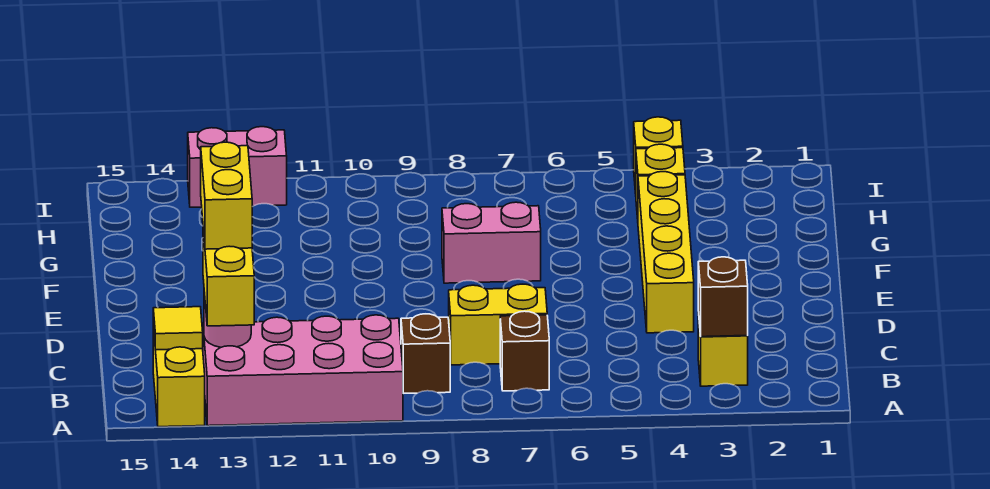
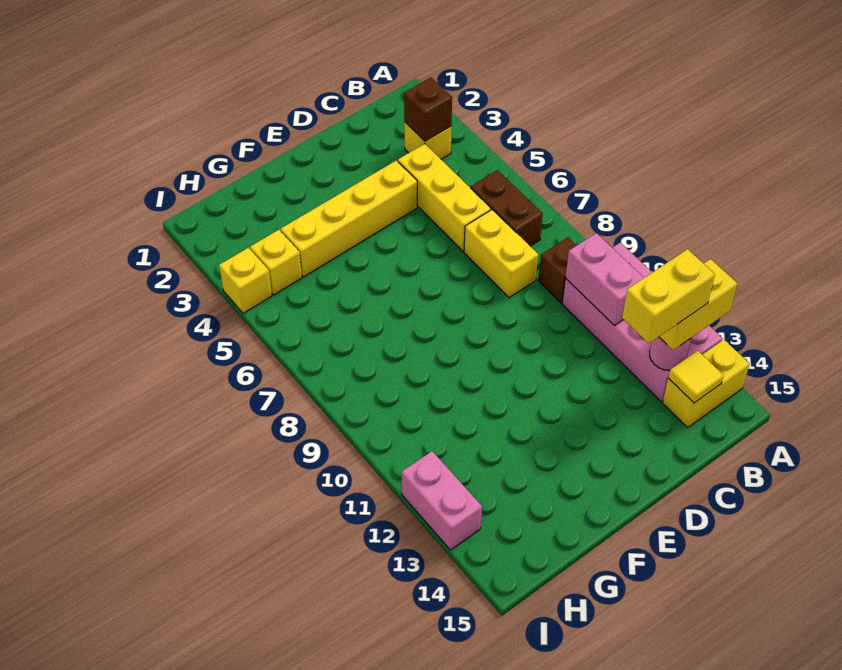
brown brick B7 level 1 -> brown brick B6:B7 level 1
none -> yellow brick C4:C6 level 1
pink brick F7:F8 level 1 -> pink brick B10:B11 level 2

